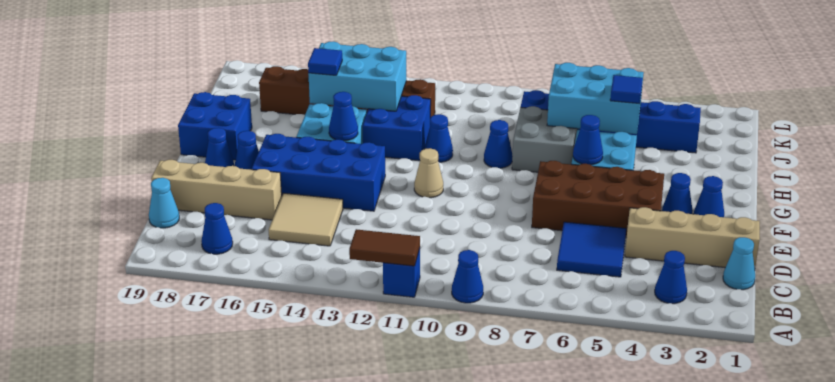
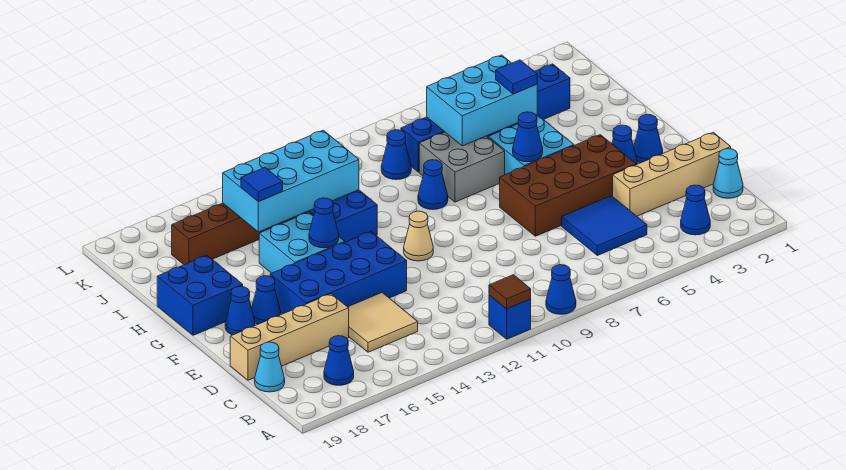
brown tile A11:A12 level 2 -> brown tile A11 level 2
blue cone H11 level 1 -> blue cone J9 level 1
cyan brick I13:J15 level 2 -> cyan brick I12:J15 level 2

